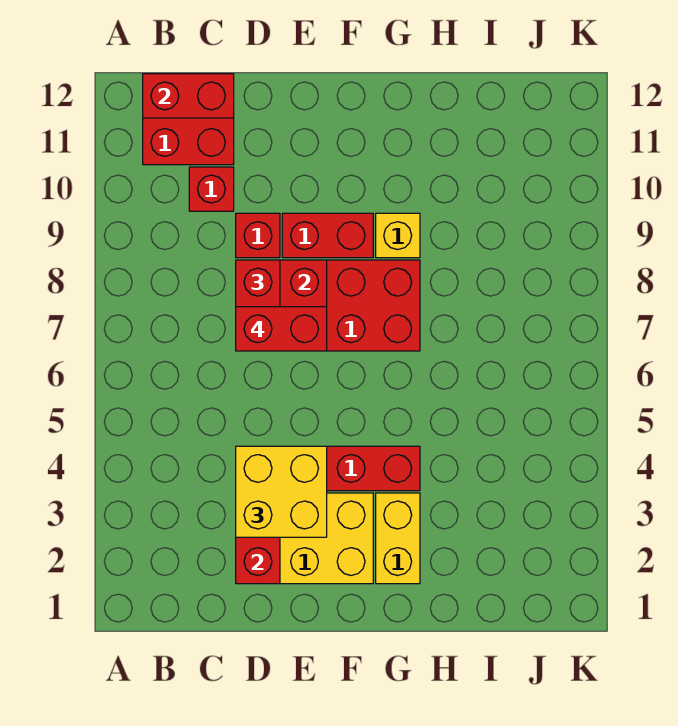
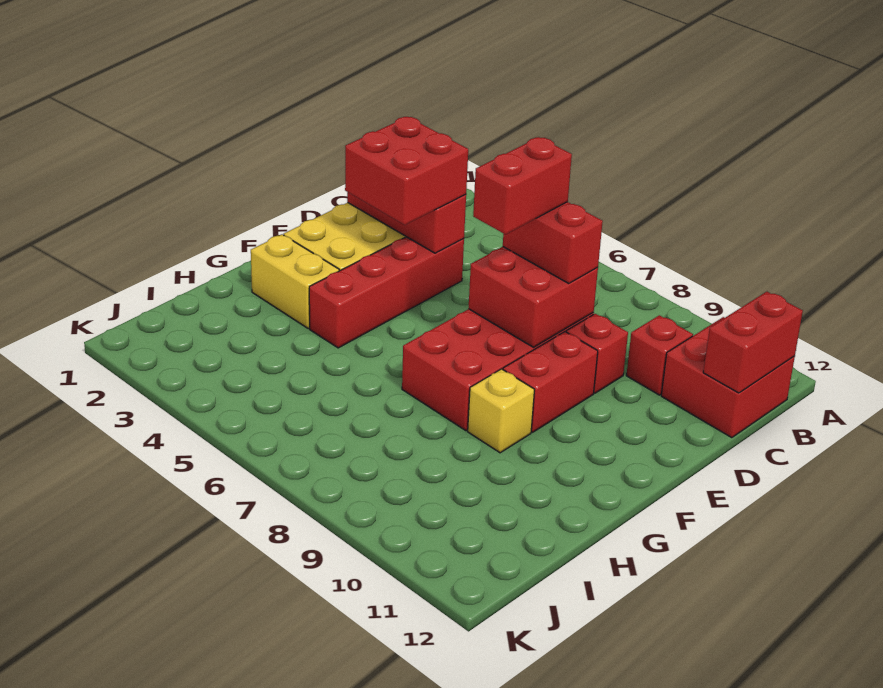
yellow brick D3:E4 level 3 -> red brick D3:E4 level 3

